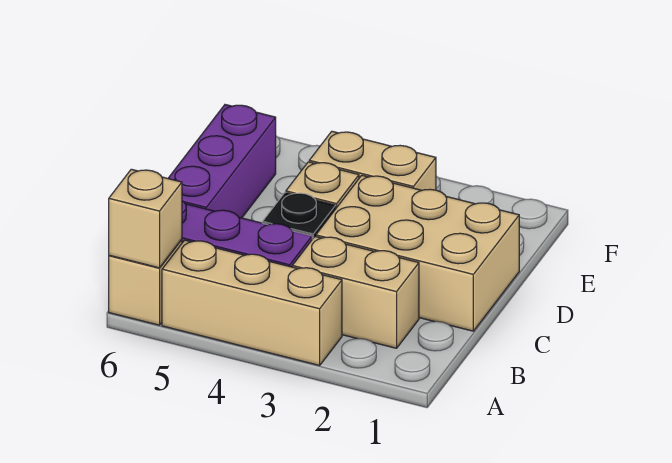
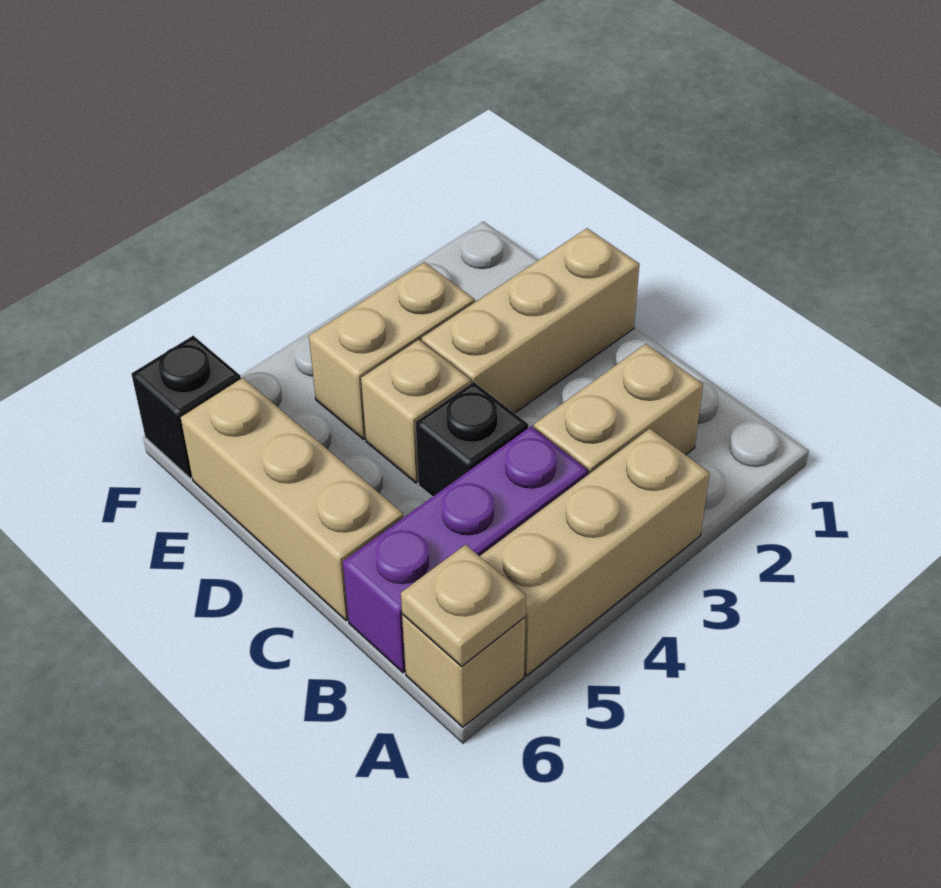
tan brick A6 level 2 -> tan plate A6 level 2
tan brick C1:D3 level 1 -> tan brick D1:D3 level 1
purple brick C6:E6 level 1 -> tan brick C6:E6 level 1
none -> black brick F6 level 1

